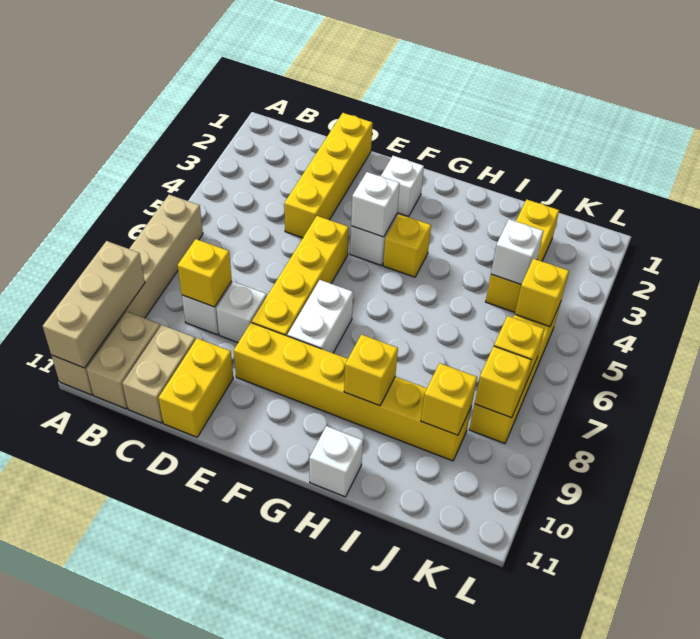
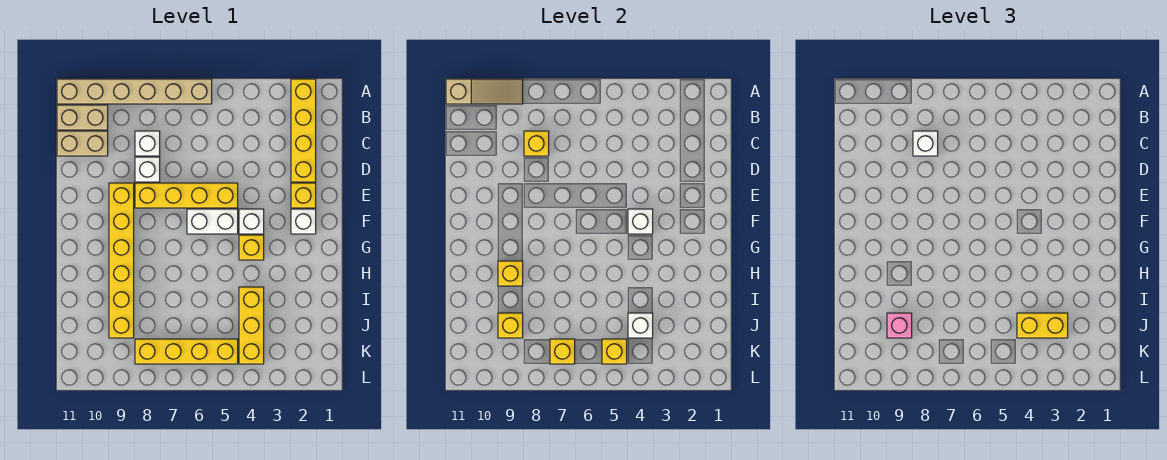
tan brick A9:A11 level 2 -> tan slope A9:A11 level 2 top 11
yellow brick D1:D4 level 1 -> yellow brick A2:D2 level 1
yellow brick D10:D11 level 1 -> yellow brick J3:J4 level 3
white brick F7:F8 level 1 -> white brick F5:F6 level 1
white brick H11 level 1 -> white brick C8 level 3
yellow brick J2:J4 level 1 -> yellow brick I4:K4 level 1
none -> pink brick J9 level 3
yellow brick K8 level 2 -> yellow brick E2 level 1

